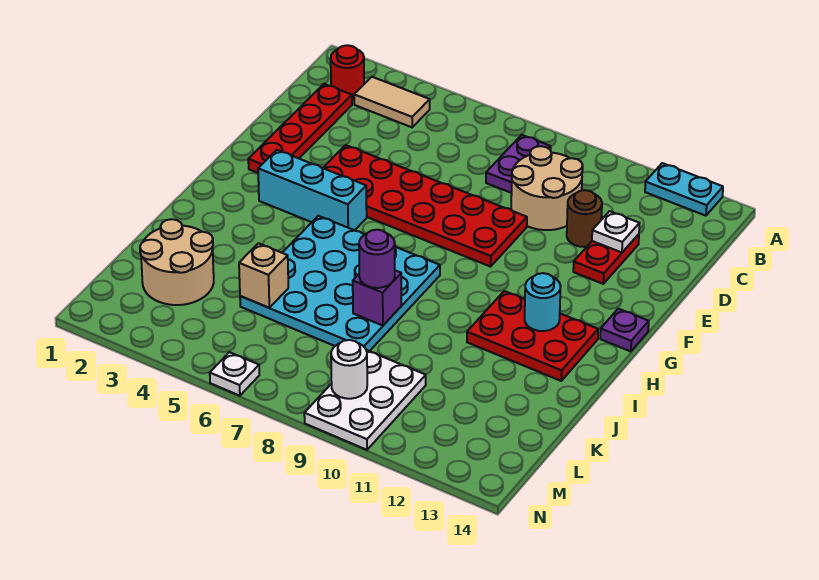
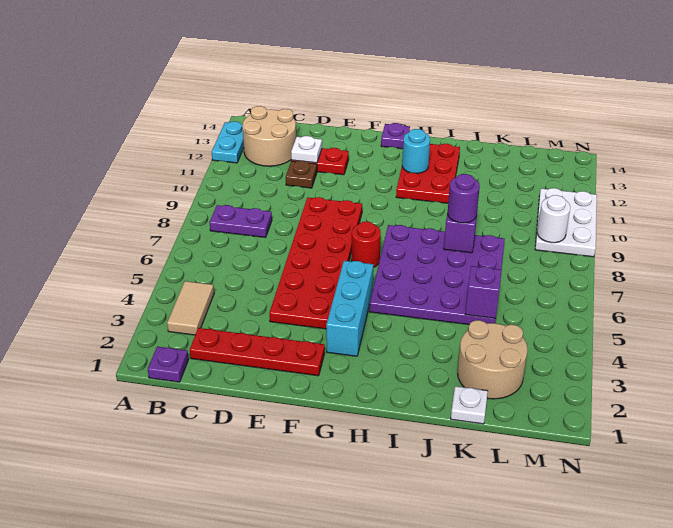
none -> purple plate B1 level 1
red round brick B2 level 1 -> red round brick G7 level 1
tan round brick C9:D10 level 1 -> tan round brick B12:C13 level 1
brown round brick D11 level 1 -> brown plate D11 level 1
cyan plate H5:K8 level 1 -> purple plate H5:K8 level 1
tan brick K5 level 2 -> purple brick K5 level 2
white plate L9:N10 level 1 -> white plate M9:N11 level 1
white plate N6 level 1 -> white plate K1 level 1

